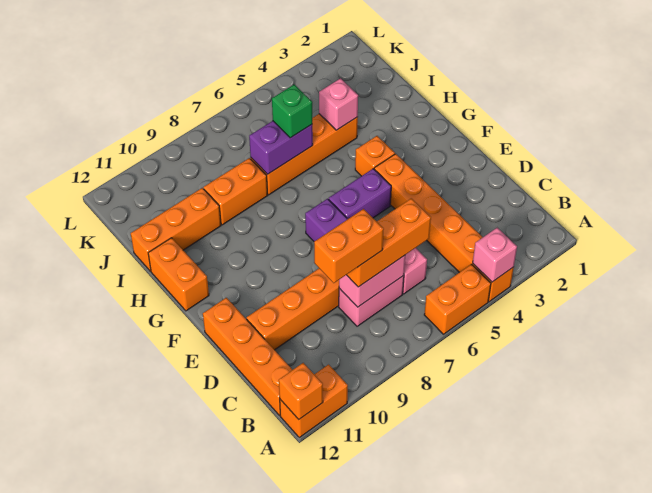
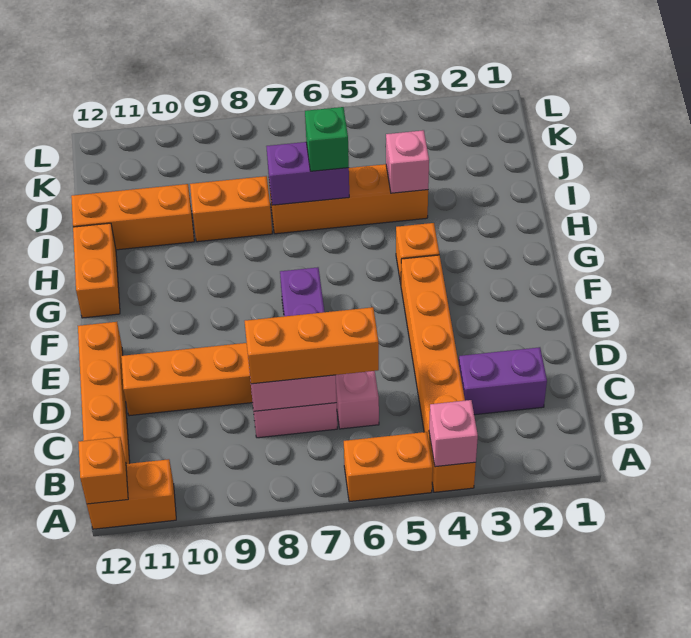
orange brick C8:C9 level 4 -> none
purple brick F5:F6 level 1 -> purple brick C2:C3 level 1

